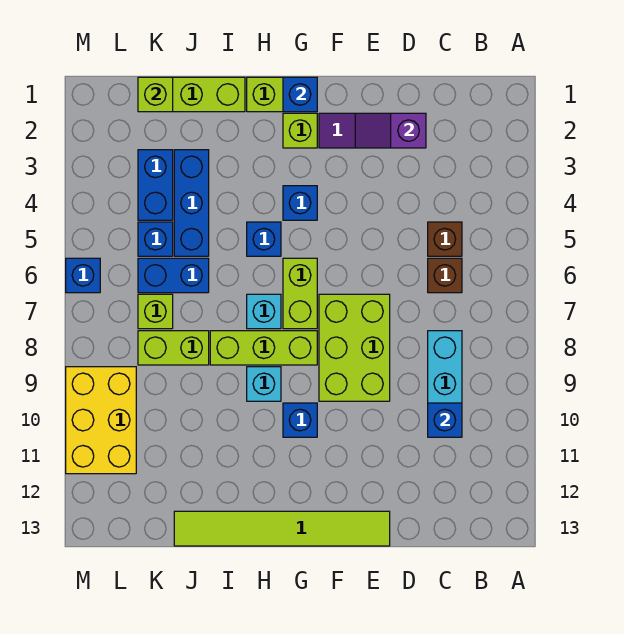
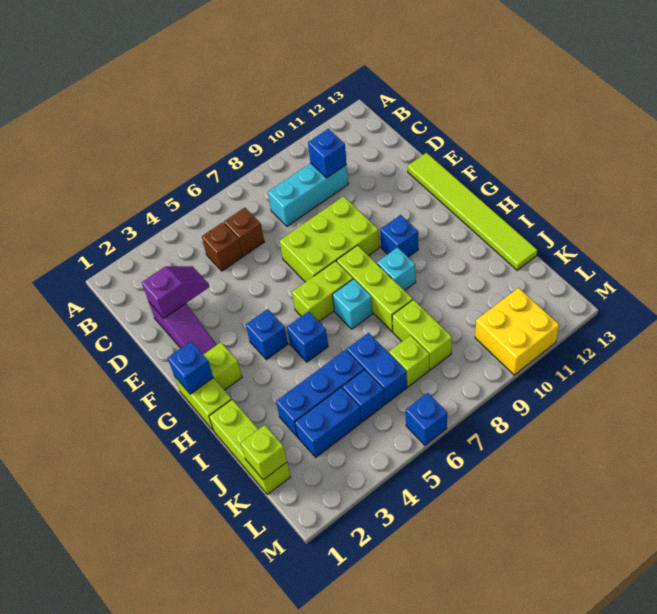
purple slope D2:E2 level 2 top D -> purple slope D2:D3 level 2 top 2
yellow brick L9:M11 level 1 -> yellow brick L10:M11 level 1

